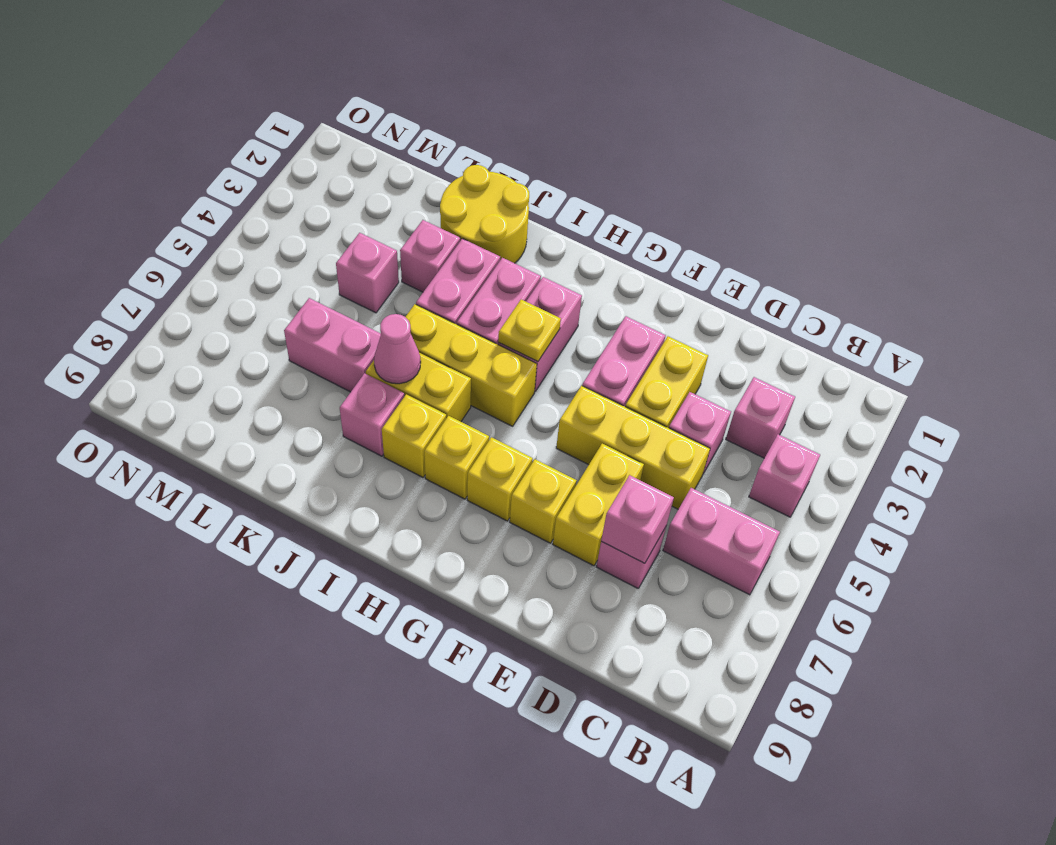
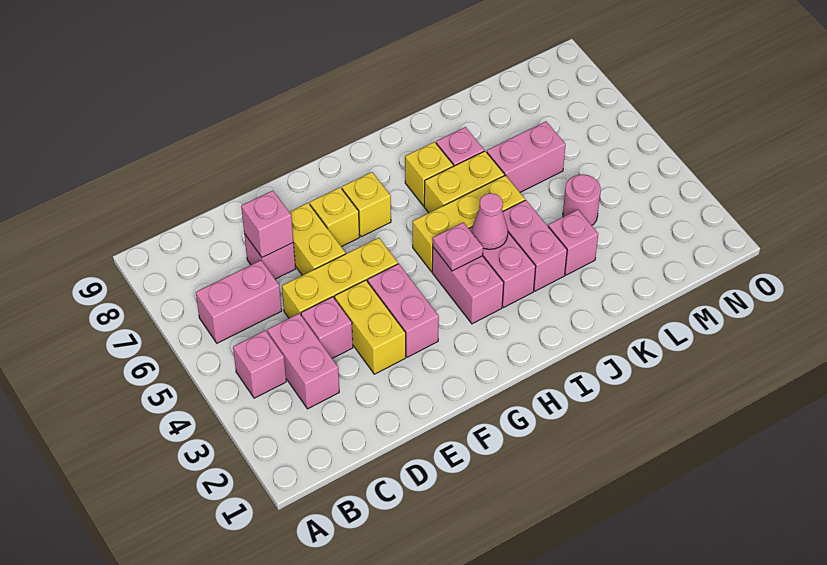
pink brick C3 level 1 -> pink brick C3:C4 level 1
yellow plate H4 level 2 -> pink plate H4 level 2
yellow brick H7 level 1 -> none
yellow round brick J1:K2 level 1 -> none
pink cone J6 level 2 -> pink cone I4 level 2
pink brick L4 level 1 -> pink round brick L4 level 1

